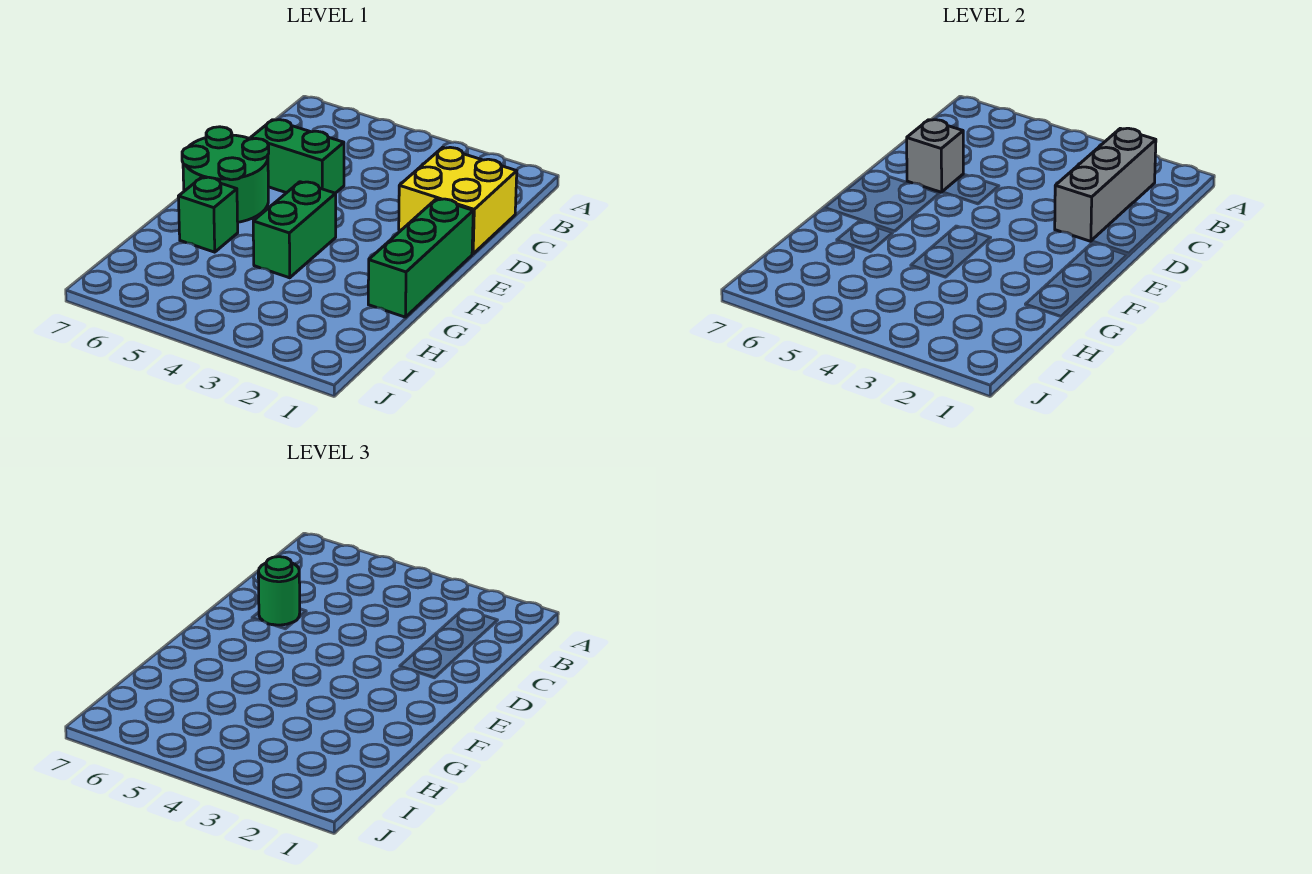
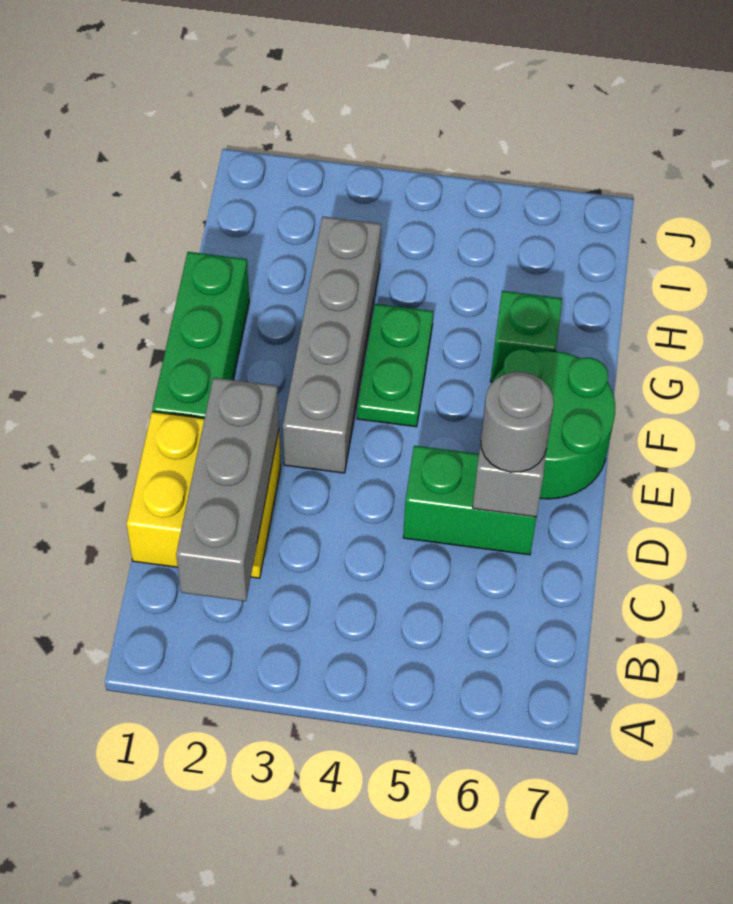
green round brick D6 level 3 -> grey round brick D6 level 3
none -> grey brick E3:H3 level 1
green brick F4:G4 level 1 -> green plate F4:G4 level 1

